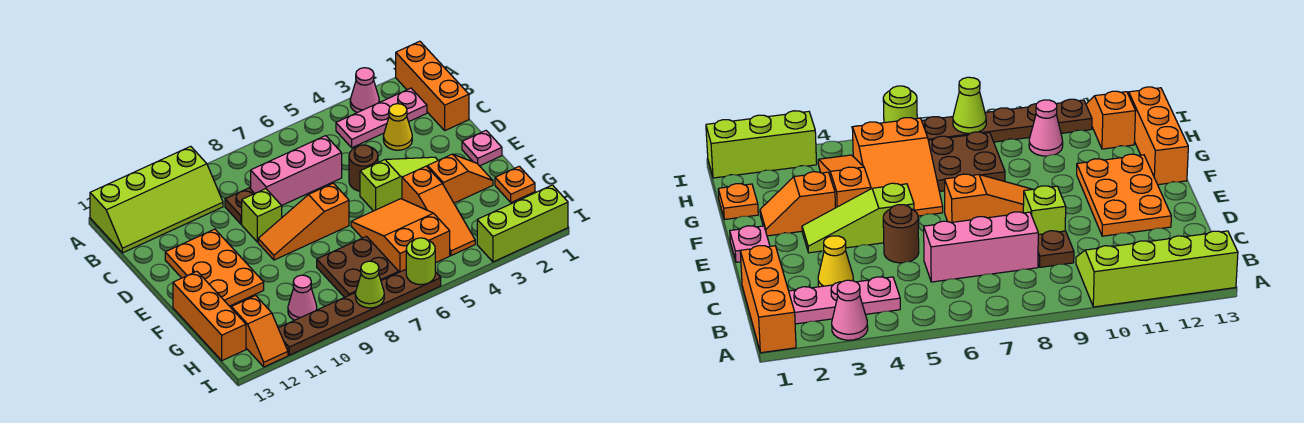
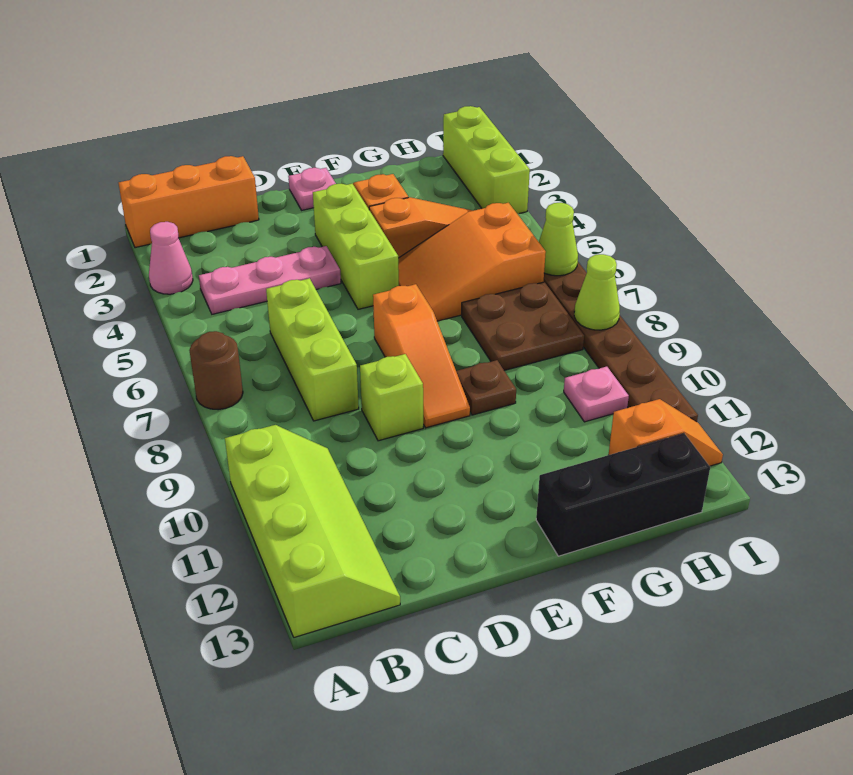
pink plate B2:B4 level 1 -> pink plate B4:D4 level 1
yellow cone C3 level 1 -> none
pink brick C6:C8 level 1 -> lime brick C6:C8 level 1
brown plate C9 level 1 -> brown plate F9 level 1
brown round brick D5 level 1 -> brown round brick A7 level 1
orange plate D11:F12 level 1 -> none
lime slope E3:E5 level 1 top 5 -> lime brick E3:E5 level 1
orange brick F13:H13 level 1 -> black brick F13:H13 level 1
orange plate G1 level 1 -> none
pink cone H10 level 1 -> pink plate H10 level 1
lime round brick I6 level 2 -> lime cone I6 level 2

